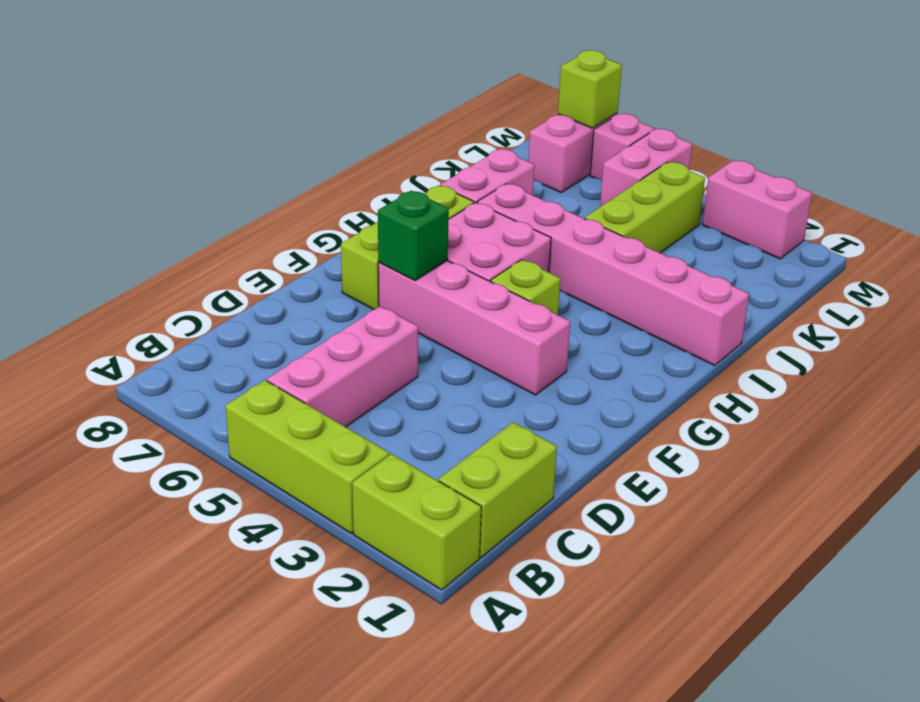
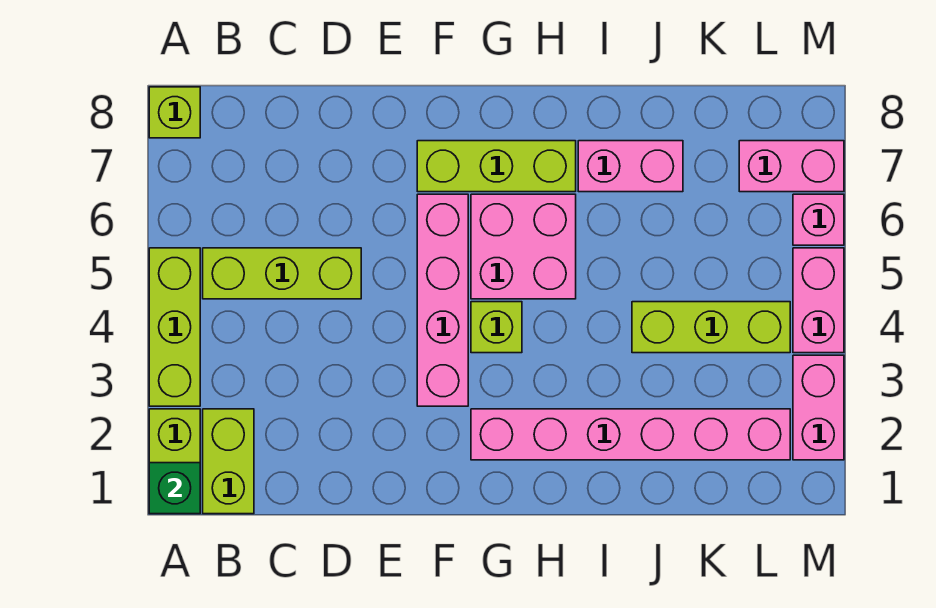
lime brick B1:C1 level 1 -> lime brick B1:B2 level 1
pink brick B5:D5 level 1 -> lime brick B5:D5 level 1
green brick F6 level 2 -> green brick A1 level 2
pink brick I1:I6 level 1 -> pink brick G2:L2 level 1
pink brick L5:M5 level 1 -> pink brick M4:M5 level 1
lime brick M7 level 2 -> lime brick A8 level 1

